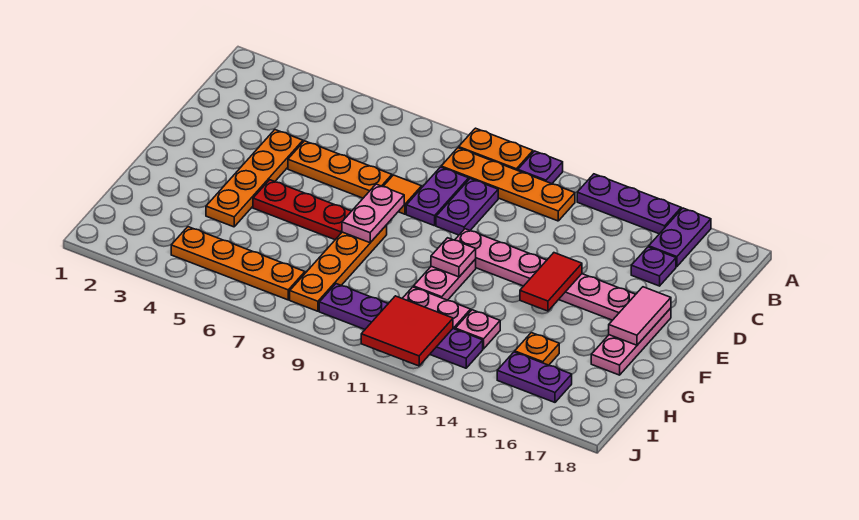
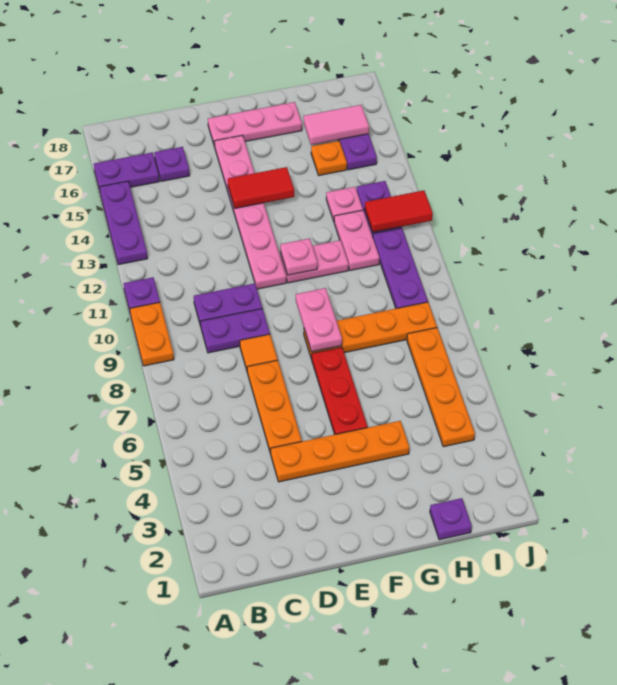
orange plate B9:B12 level 1 -> none
pink plate E8:F8 level 2 -> pink plate F8:F9 level 2
pink tile E17:F17 level 2 -> pink tile H16:I16 level 2
none -> purple plate H1 level 1
red tile I11:J12 level 2 -> red tile I12:J12 level 2

